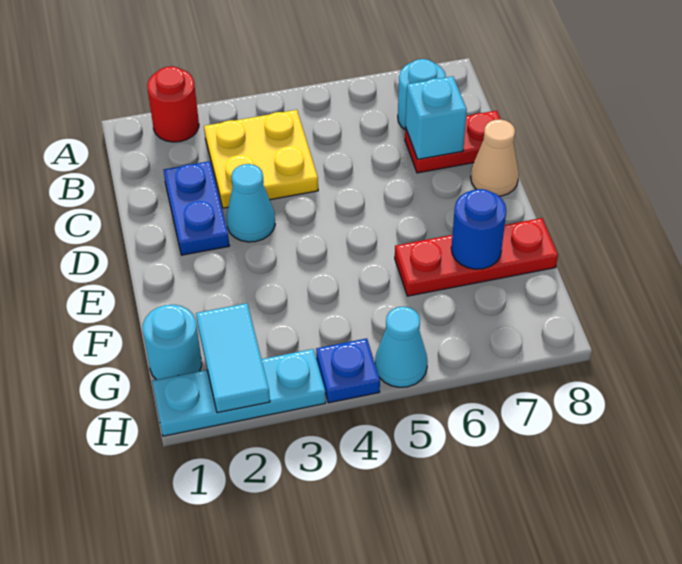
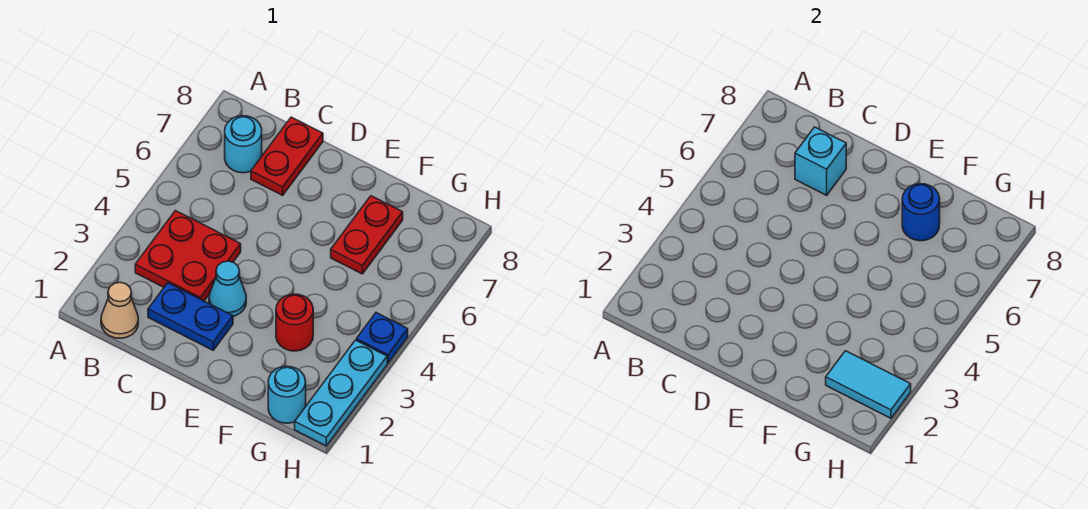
red round brick A2 level 1 -> red round brick F3 level 1
yellow plate B3:C4 level 1 -> red plate B3:C4 level 1
tan cone D8 level 1 -> tan cone B1 level 1
red plate F6:F8 level 1 -> red plate F6:F7 level 1
cyan cone H5 level 1 -> none

